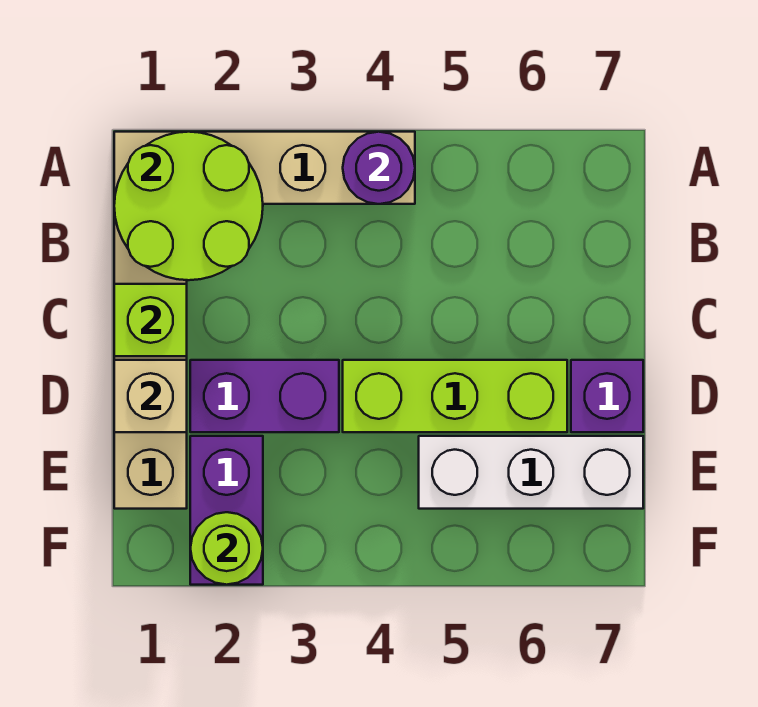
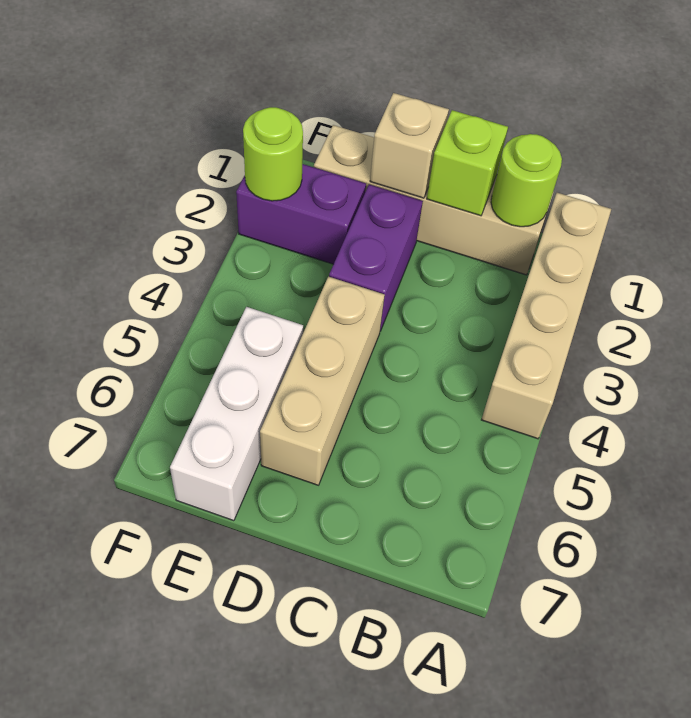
lime round brick A1:B2 level 2 -> lime round brick B1 level 2
purple round brick A4 level 2 -> none
lime brick D4:D6 level 1 -> tan brick D4:D6 level 1
purple brick D7 level 1 -> none

